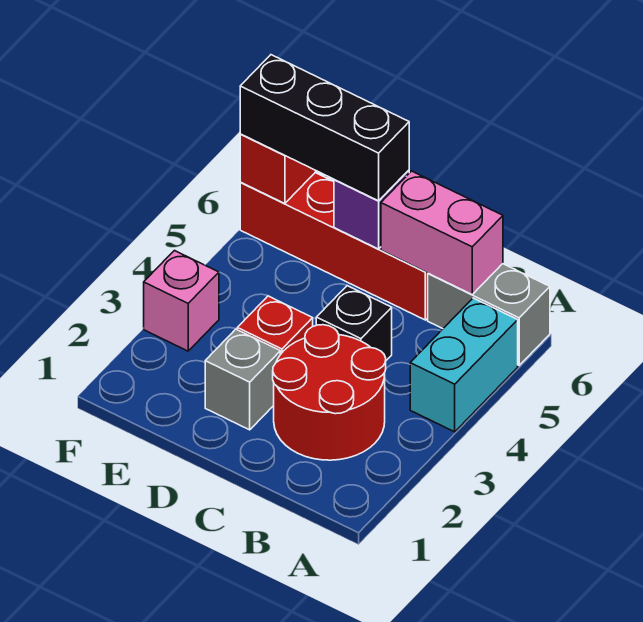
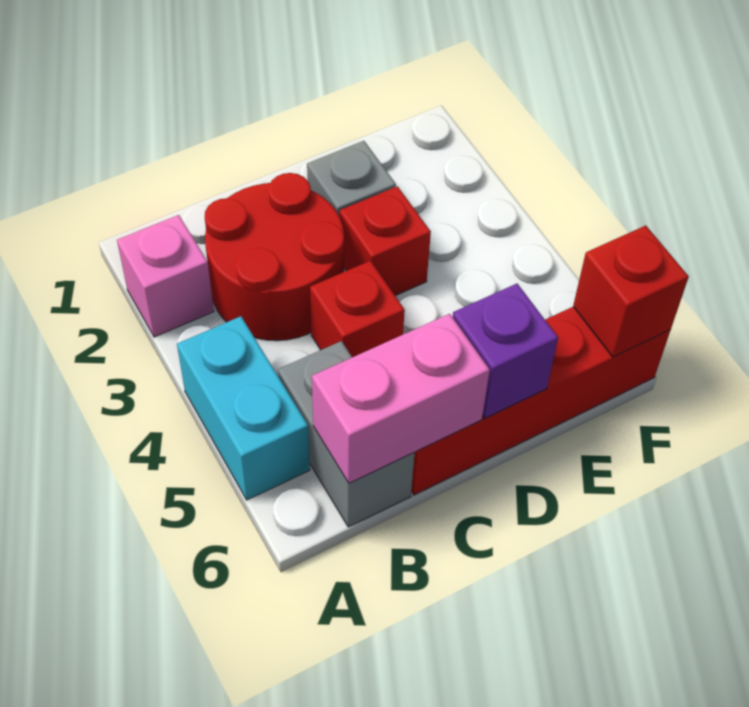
grey brick A6:B6 level 1 -> grey brick B5:B6 level 1
black brick C4 level 1 -> red brick C4 level 1
black brick D6:F6 level 3 -> none
pink brick F3 level 1 -> pink brick A2 level 1

